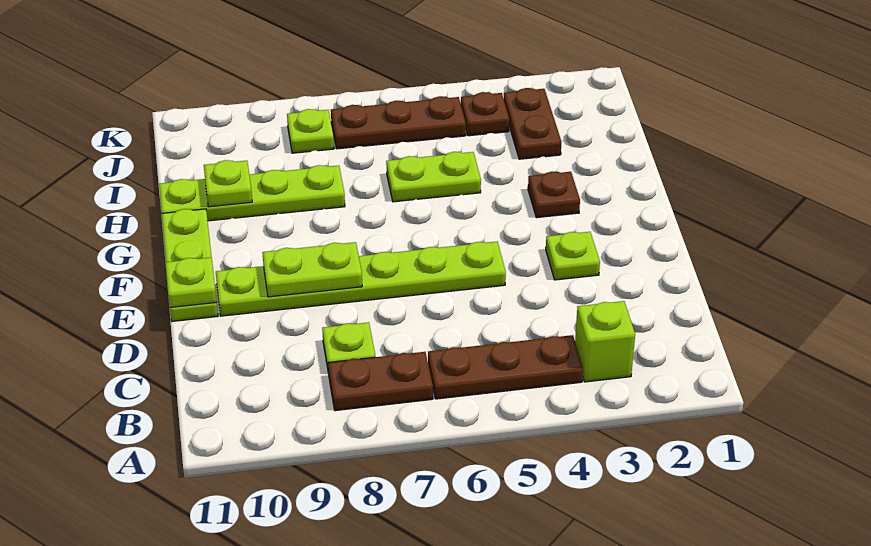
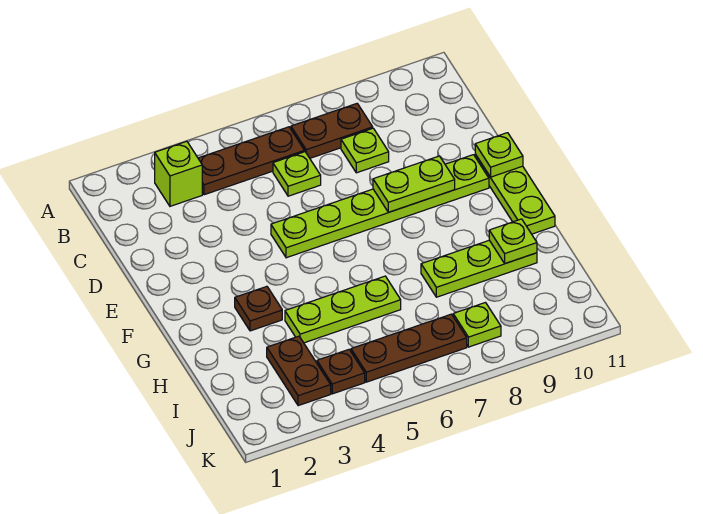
lime plate E3 level 1 -> lime plate C6 level 1
lime plate H5:H6 level 1 -> lime plate H4:H6 level 1
lime plate H8:H11 level 1 -> lime plate H8:H10 level 1

